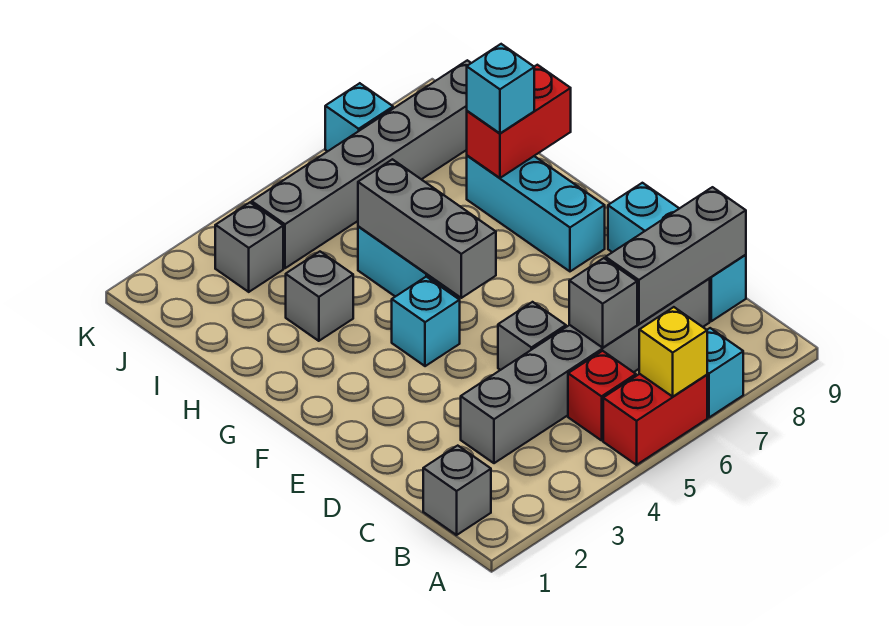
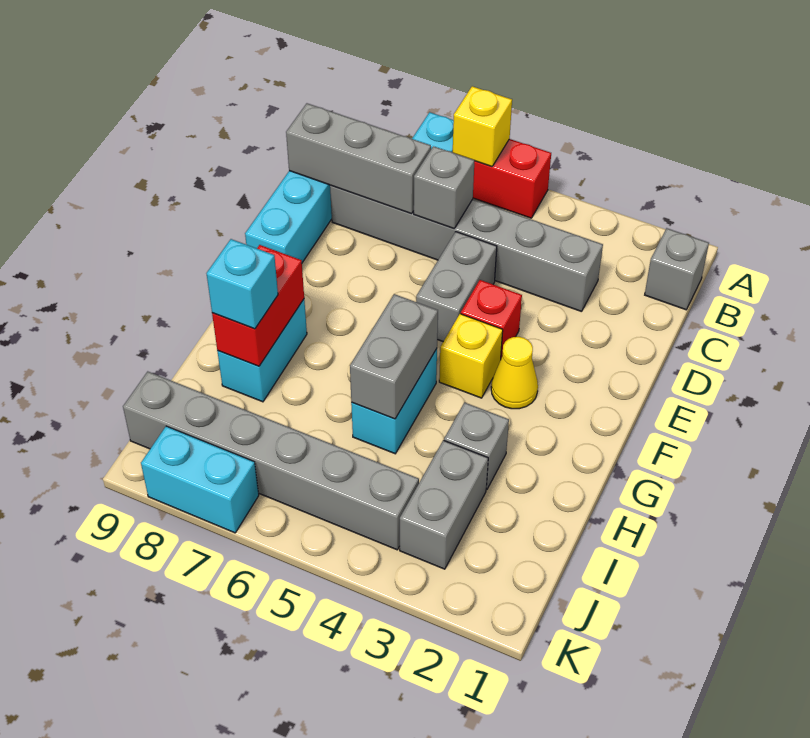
red brick B5 level 1 -> red brick E4 level 1
grey brick D5 level 1 -> grey brick D5:E5 level 1
none -> yellow cone F3 level 1
cyan brick F4 level 1 -> yellow brick F4 level 1
grey brick F5:H5 level 2 -> grey brick G5:H5 level 2
cyan brick F8:H8 level 1 -> cyan brick G8:H8 level 1
red brick H8:H9 level 2 -> red brick G8:H8 level 2
grey brick J3 level 1 -> grey brick I3:J3 level 1
cyan brick K7 level 1 -> cyan brick K7:K8 level 1

